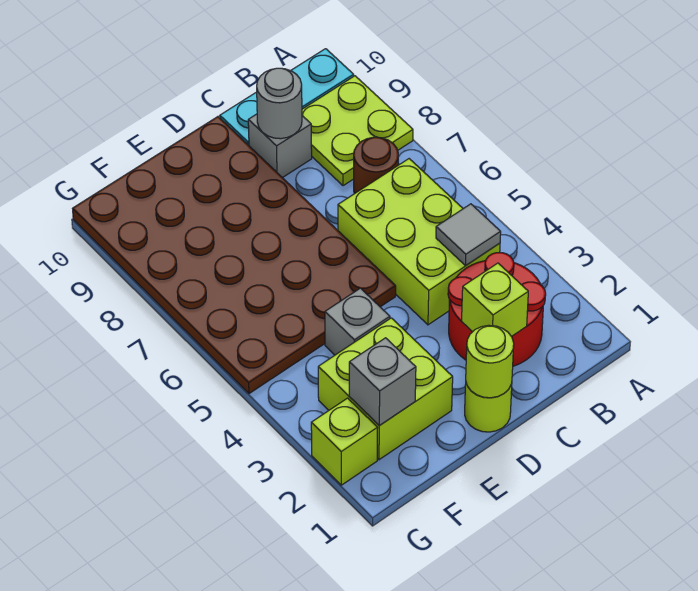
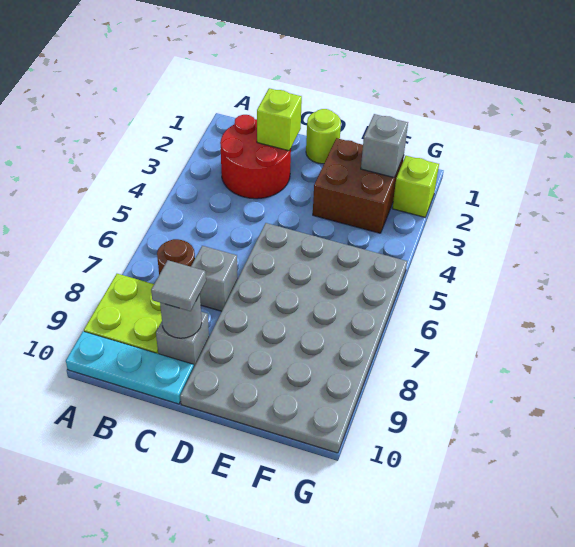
lime brick B4:C6 level 1 -> none
grey tile B4 level 2 -> grey tile C9 level 3
lime round brick D1 level 2 -> none
brown plate D5:G10 level 1 -> grey plate D5:G10 level 1
lime brick E2:F3 level 1 -> brown brick E2:F3 level 1
grey brick E4 level 1 -> grey brick C7 level 1

